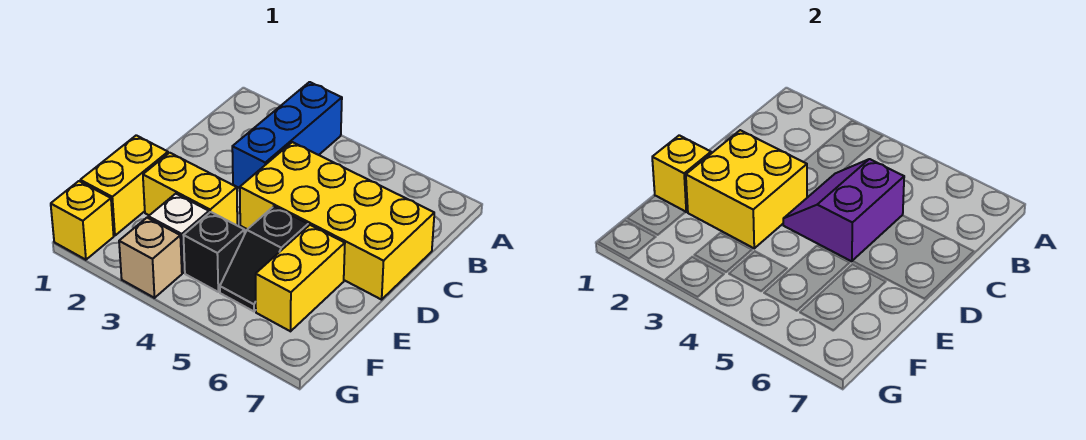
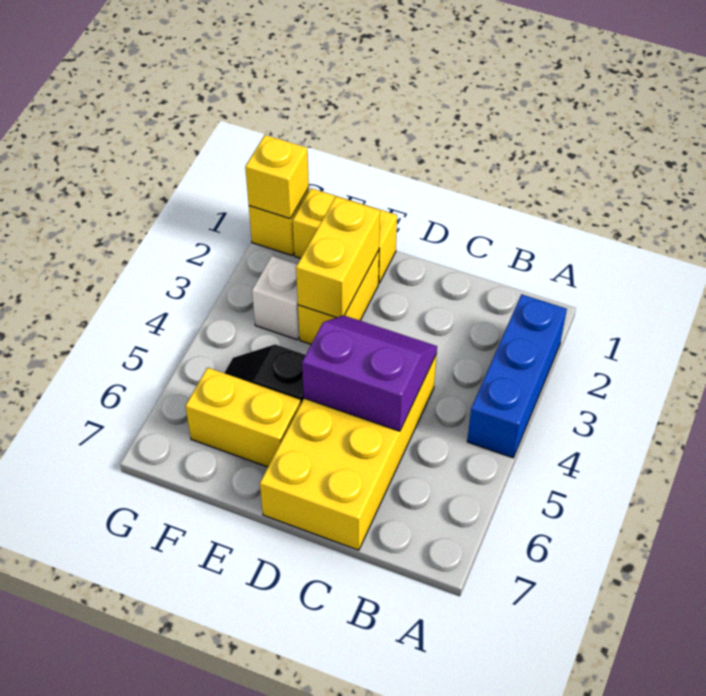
blue brick A3:C3 level 1 -> blue brick A2:A4 level 1
yellow brick D2:E3 level 2 -> yellow brick E2:E3 level 2
yellow brick E1 level 2 -> yellow brick G1 level 2
black brick F4 level 1 -> none
tan brick G3 level 1 -> none

